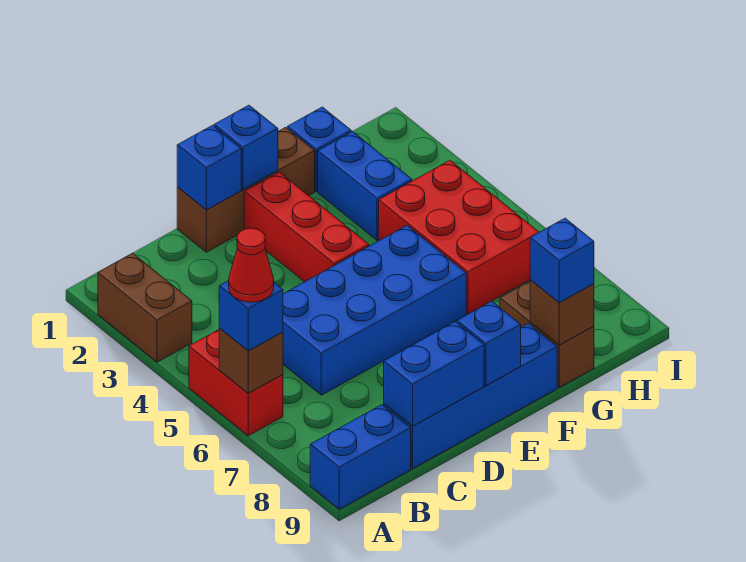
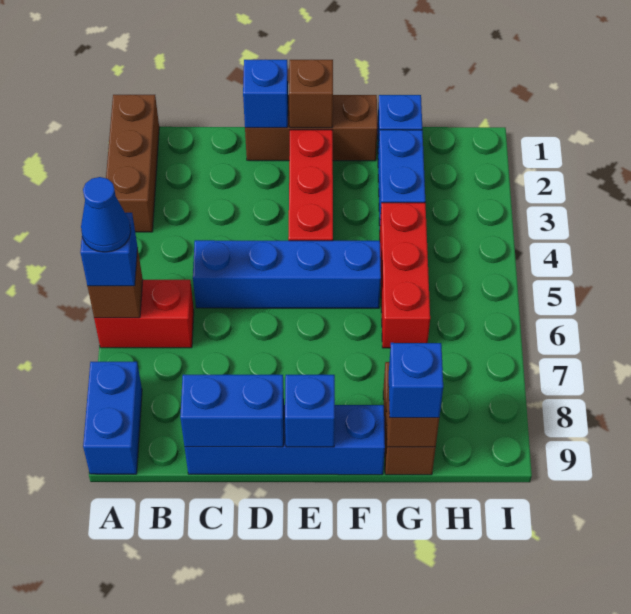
brown brick A2:A3 level 1 -> brown brick A1:A3 level 1
red brick A5:A6 level 1 -> red brick A6:B6 level 1
red cone A6 level 4 -> blue cone A6 level 4
blue brick A9:B9 level 1 -> blue brick A8:A9 level 1
blue brick C5:F6 level 1 -> blue brick C5:F5 level 1
blue brick E1 level 2 -> brown brick E1 level 2
red brick G4:H6 level 1 -> red brick G4:G6 level 1

